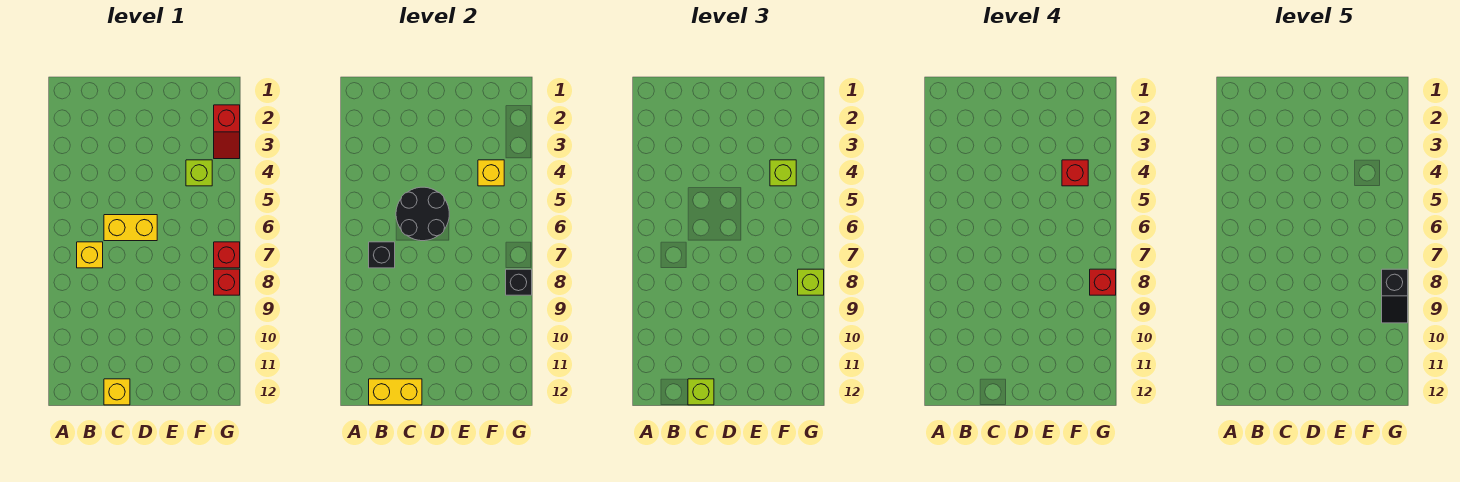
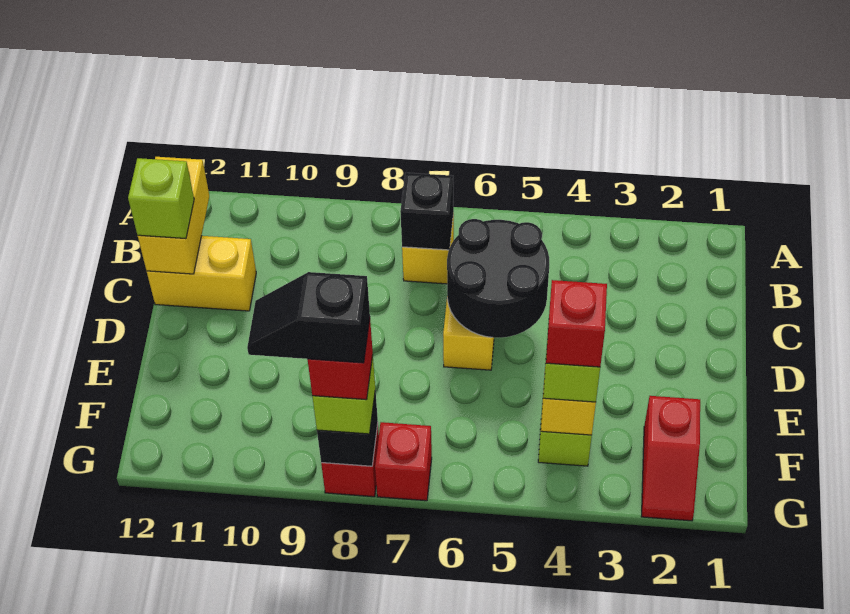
yellow brick C12 level 1 -> yellow brick C11:C12 level 1
red slope G2:G3 level 1 top 2 -> red slope F2:G2 level 1 top F

